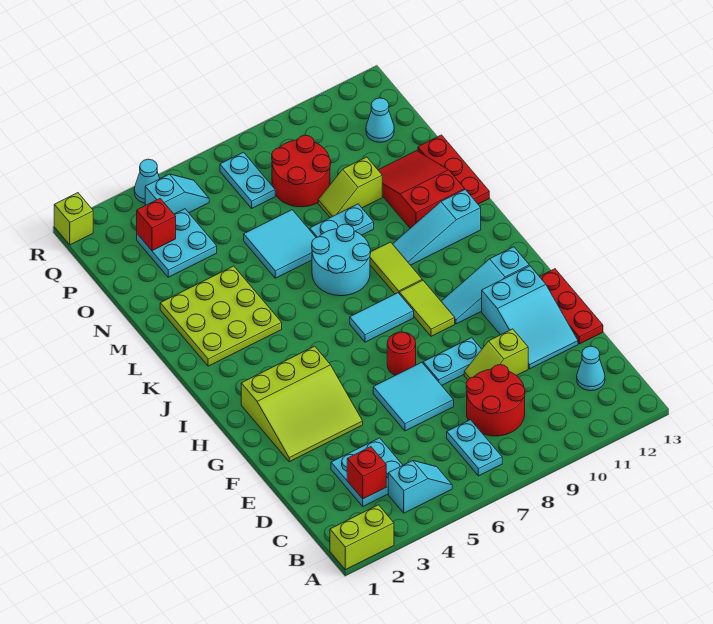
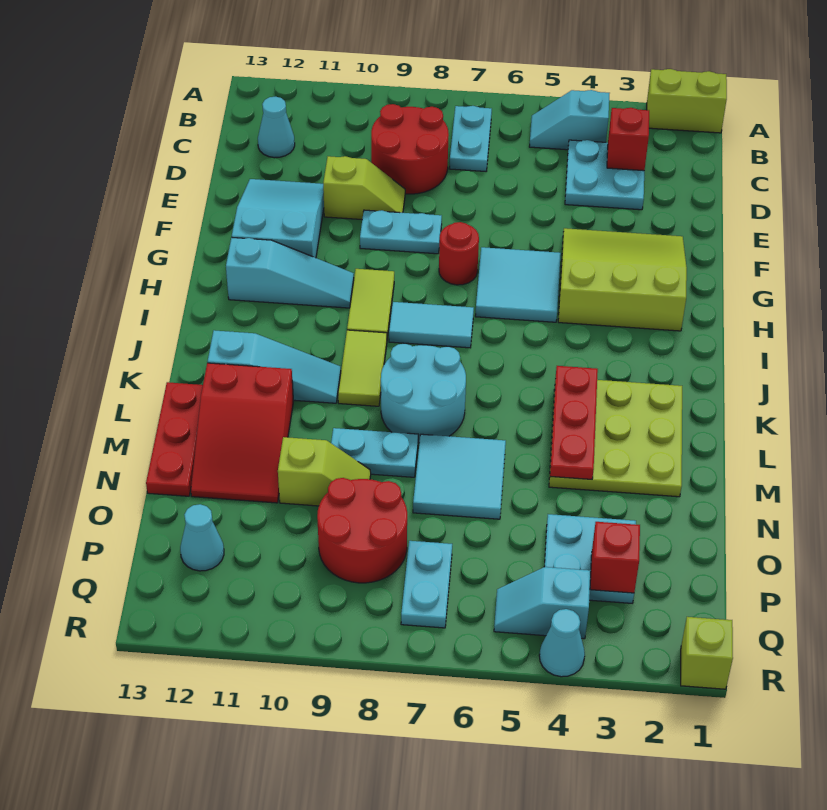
cyan tile E6:F7 level 1 -> cyan tile G5:H6 level 1
red plate E13:G13 level 1 -> red plate K4:M4 level 2

